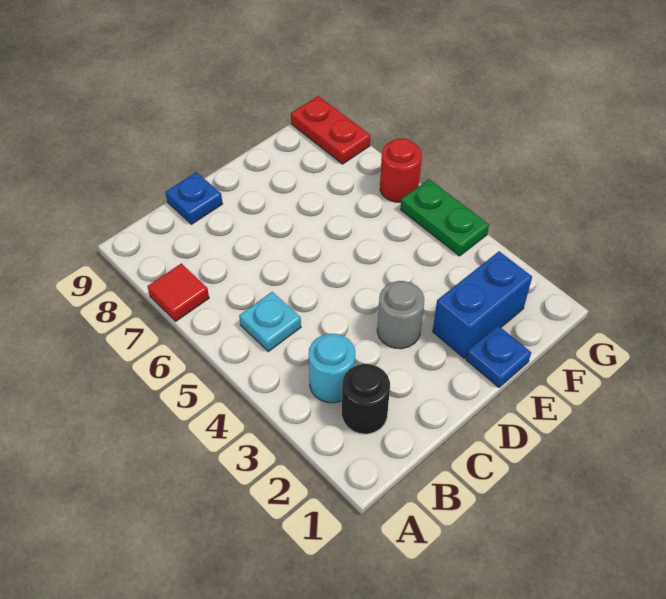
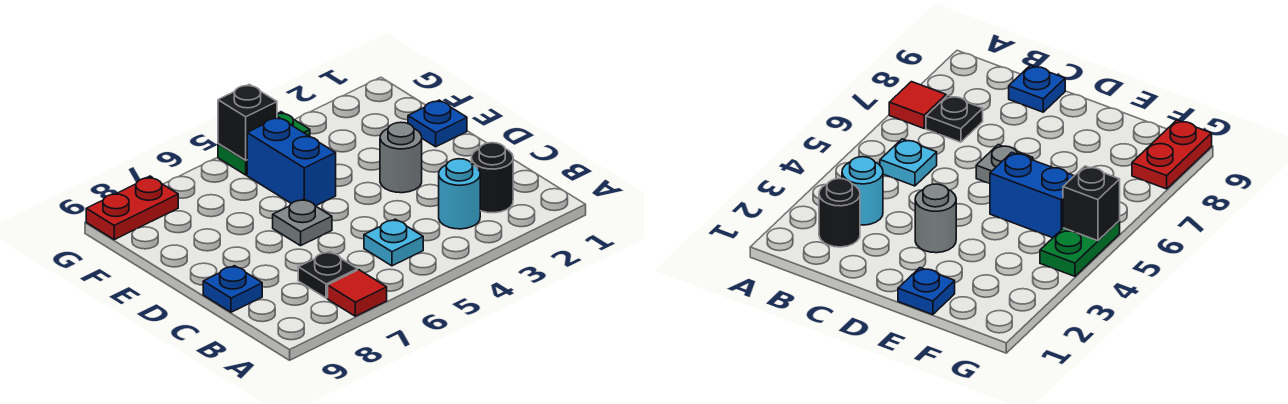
none -> black plate B7 level 1
none -> grey plate D6 level 1
blue brick E2:F2 level 1 -> blue brick E5:F5 level 1
none -> black brick G5 level 2
red round brick G6 level 1 -> none

